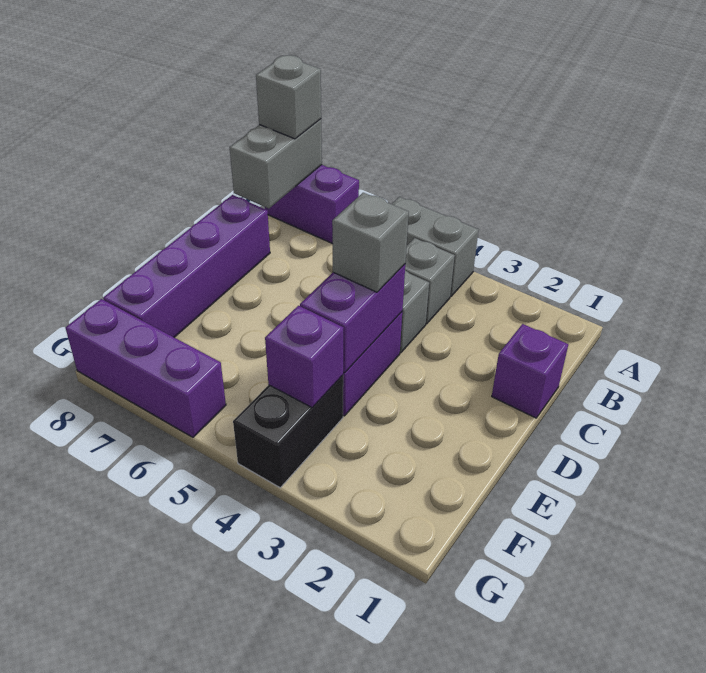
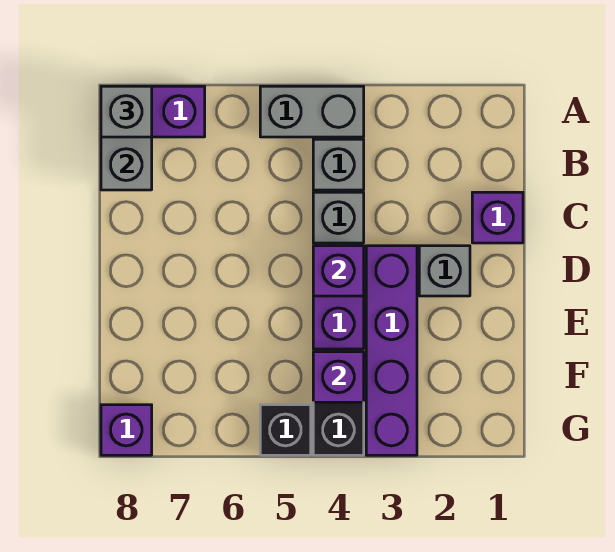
purple brick C8:F8 level 1 -> purple brick D3:G3 level 1
purple brick D4:E4 level 2 -> purple brick D4 level 2
grey brick D4 level 3 -> grey brick D2 level 1
none -> black brick G5 level 1
purple brick G6:G8 level 1 -> purple brick G8 level 1

